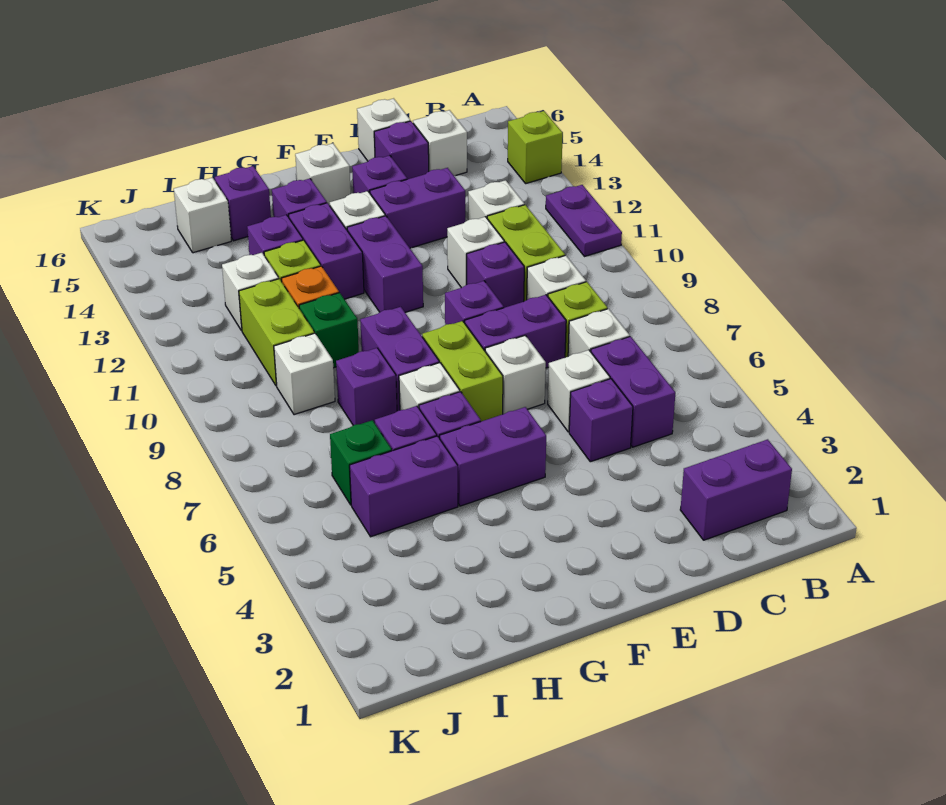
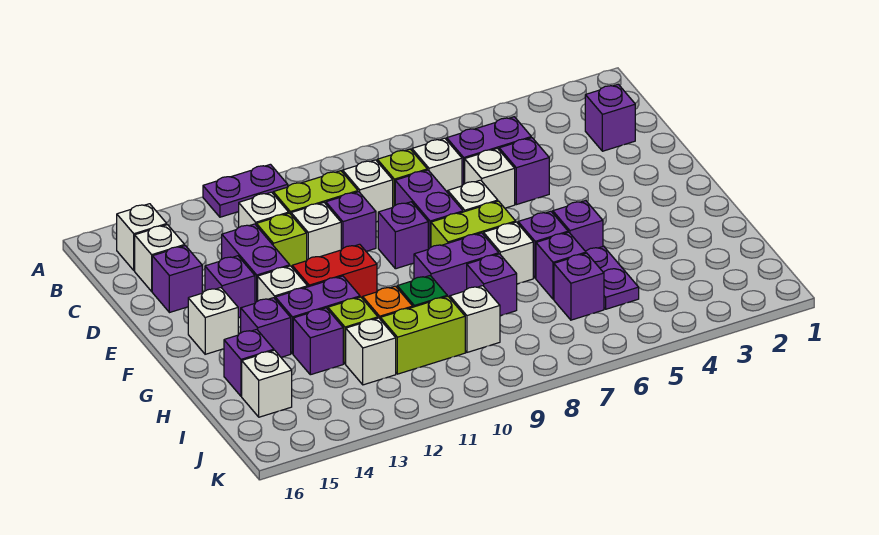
lime brick A14 level 1 -> lime brick D12 level 1
purple brick B2:C2 level 1 -> purple brick C2 level 1
white brick D16 level 1 -> white brick B15 level 1
purple brick F5:G5 level 1 -> purple brick G5 level 1
purple brick F11:F12 level 1 -> red brick F11:F12 level 1
purple brick H5:I5 level 1 -> purple plate H5:I5 level 1
green brick I6 level 1 -> purple brick I6 level 1

